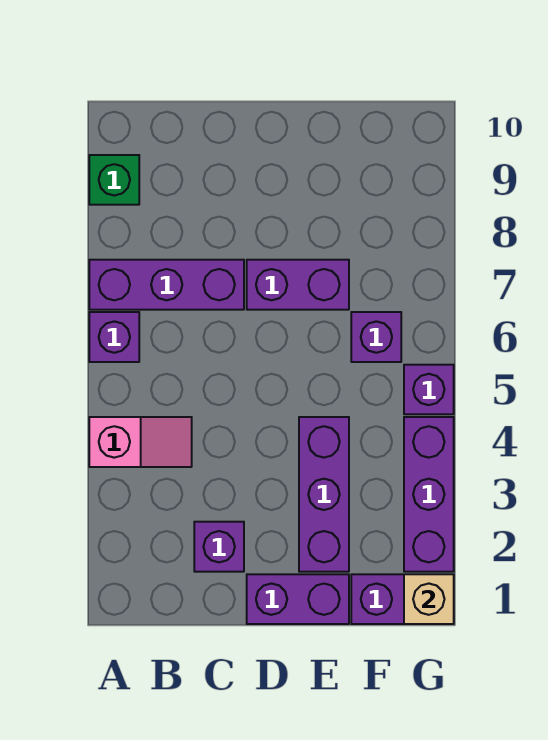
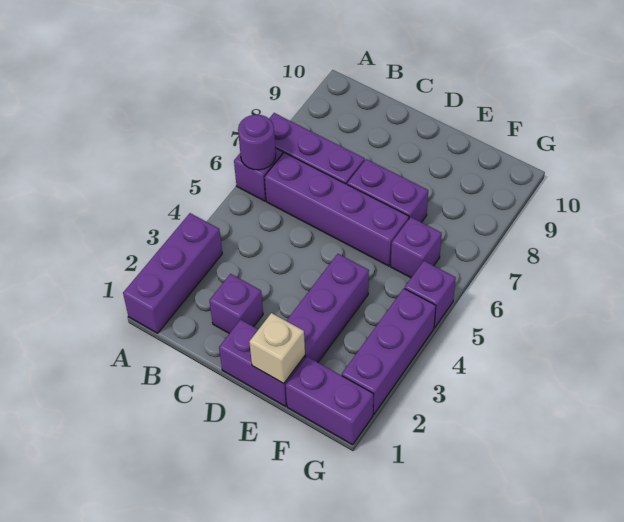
none -> purple brick A1:A3 level 1
pink slope A4:B4 level 1 top A -> none
none -> purple round brick A6 level 2
green brick A9 level 1 -> none
none -> purple brick B6:E6 level 1
tan brick G1 level 2 -> tan brick E1 level 2

